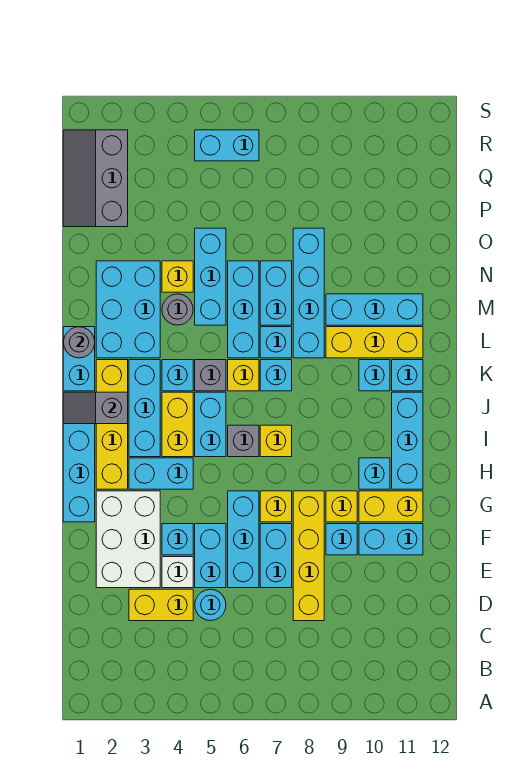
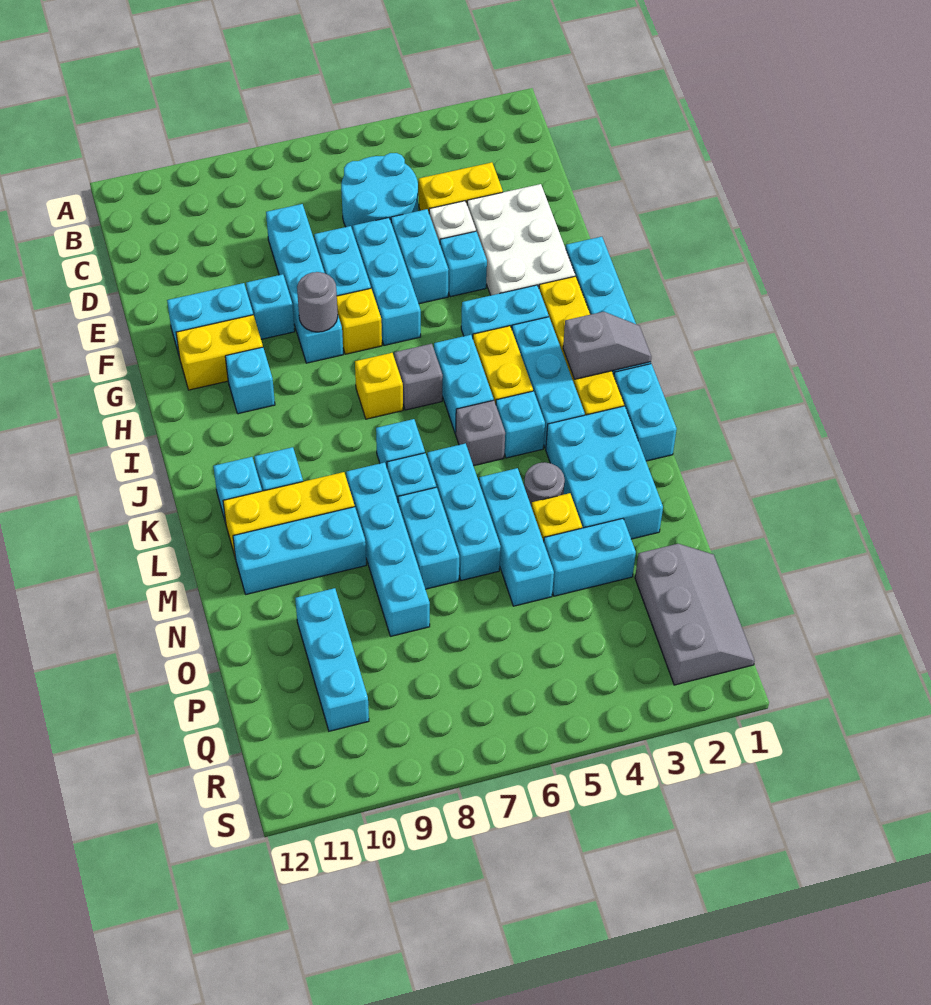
cyan round brick D5 level 1 -> cyan round brick C5:D6 level 1
yellow brick D8:G8 level 1 -> cyan brick D8:G8 level 1
yellow brick G9 level 1 -> none
cyan brick H11:J11 level 1 -> cyan brick O10:Q10 level 1
yellow brick K6 level 1 -> none
grey round brick L1 level 2 -> grey round brick G8 level 2
cyan brick R5:R6 level 1 -> cyan brick O3:O4 level 1

